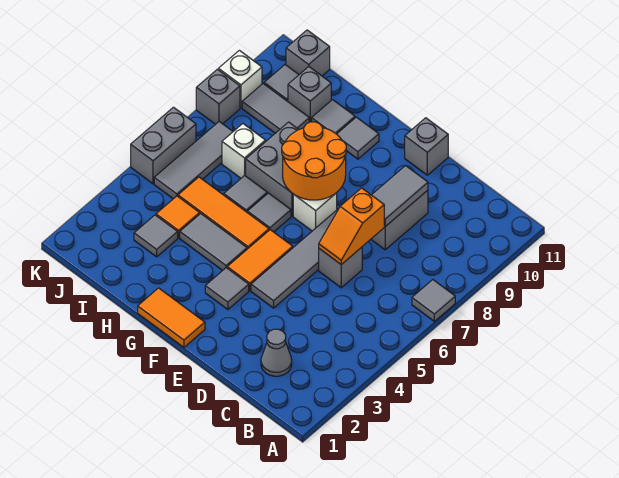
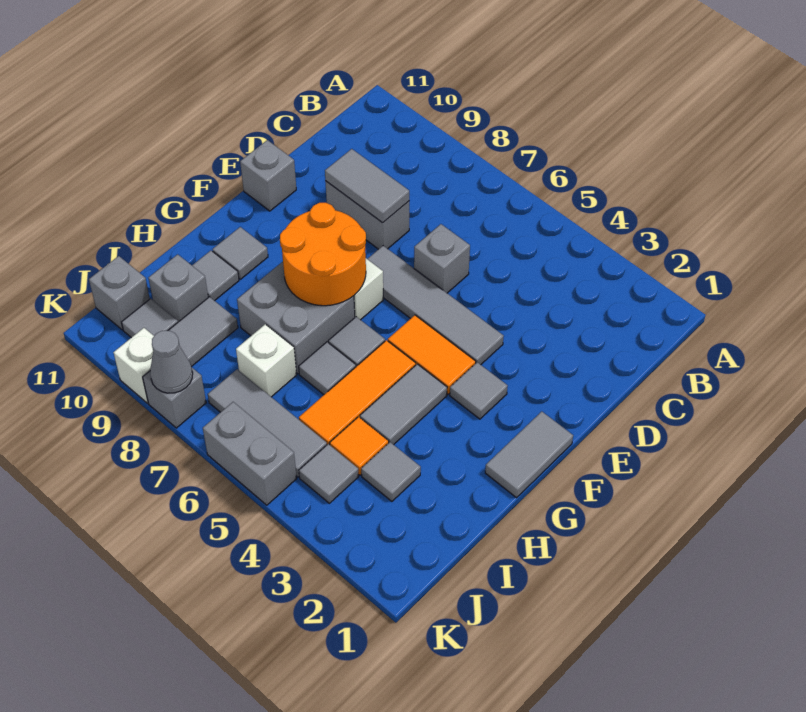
grey tile A7 level 1 -> grey tile J4 level 1
grey cone C2 level 1 -> grey cone K8 level 2
orange slope D6:D7 level 2 top 7 -> none
orange tile F1:G1 level 1 -> grey tile F1:G1 level 1

